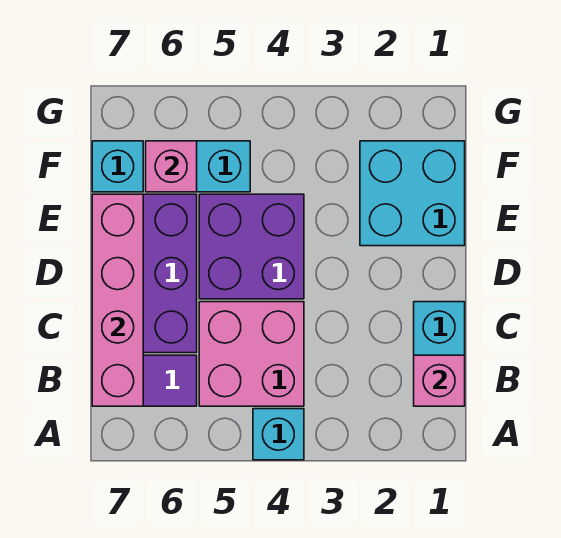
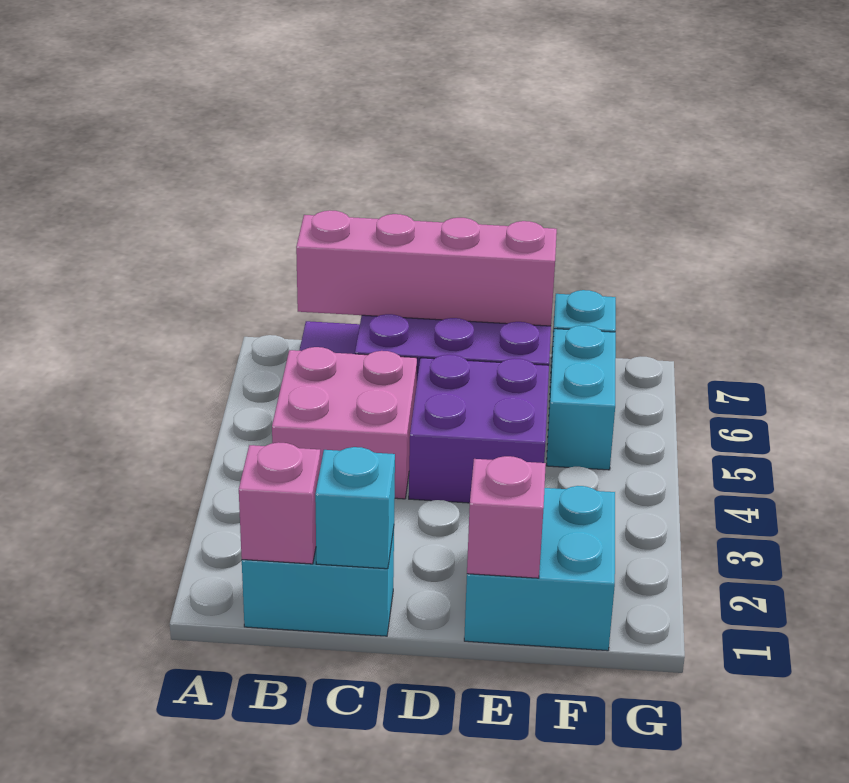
cyan brick A4 level 1 -> cyan brick C1 level 2
pink brick F6 level 2 -> pink brick E1 level 2

